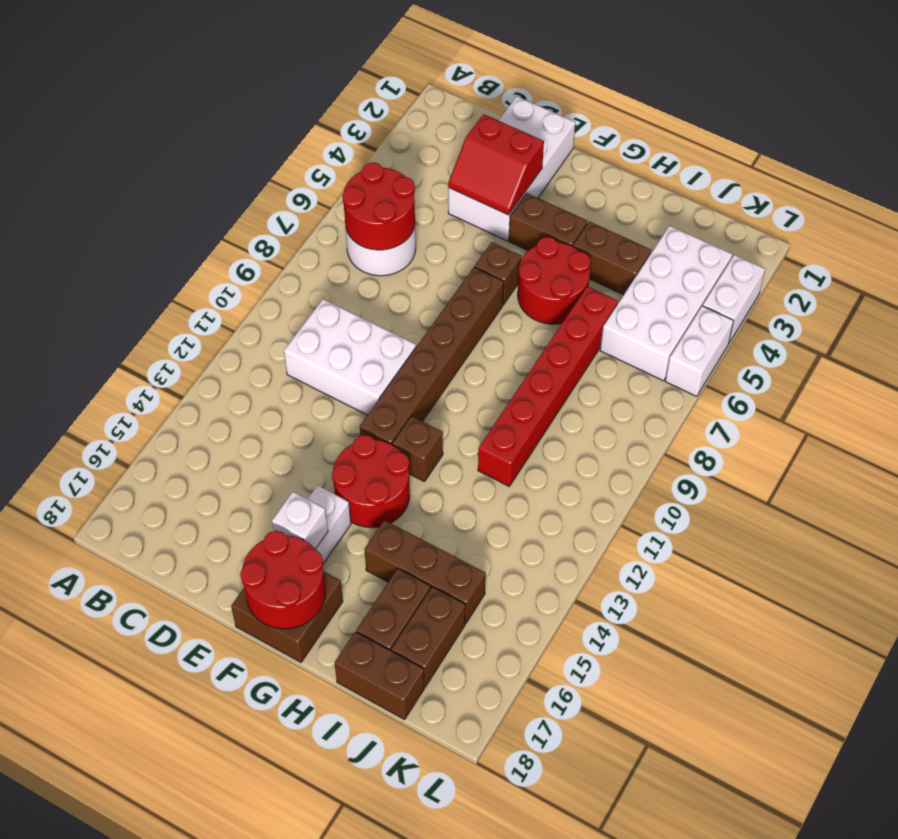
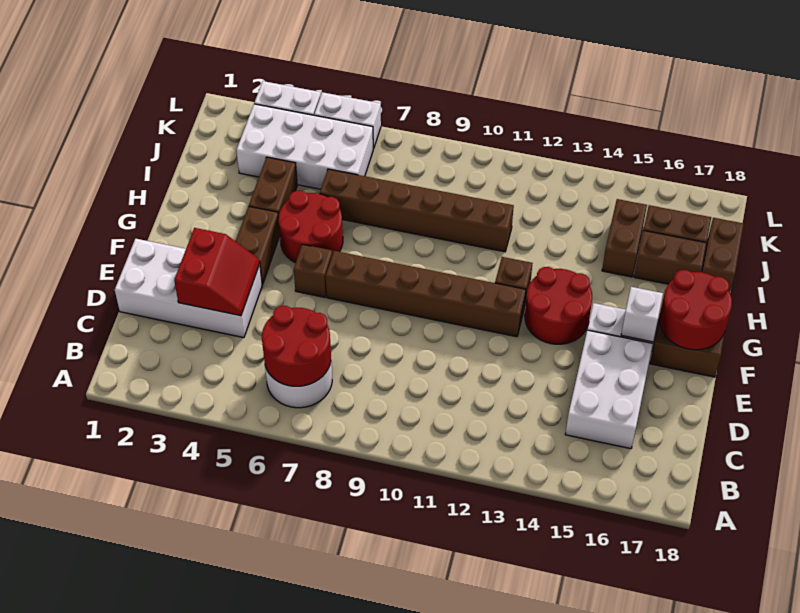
white brick C10:E11 level 1 -> white brick C15:E16 level 1
brown brick H15:J15 level 1 -> brown brick I15:J15 level 1
red brick I6:I11 level 1 -> brown brick I6:I11 level 1

